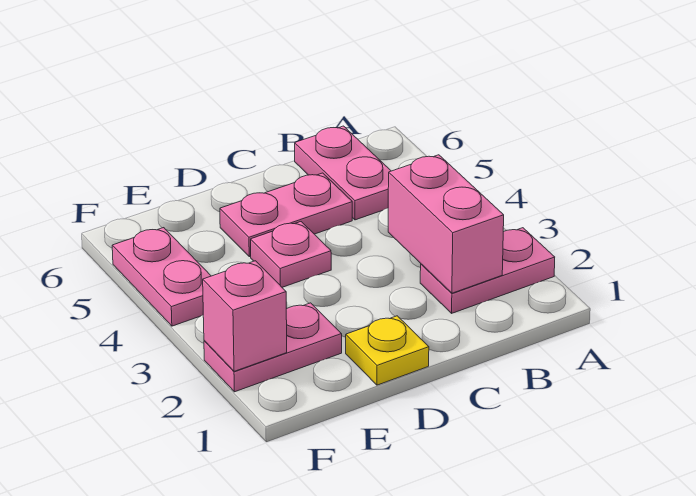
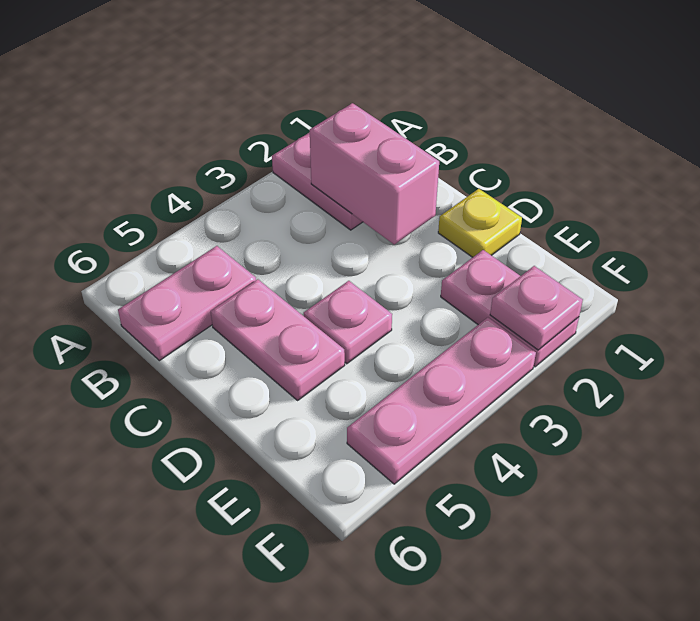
pink brick B2:B3 level 2 -> pink brick B2:C2 level 2
pink brick F2 level 2 -> pink plate F2 level 2
pink plate F4:F5 level 1 -> pink plate F3:F5 level 1

